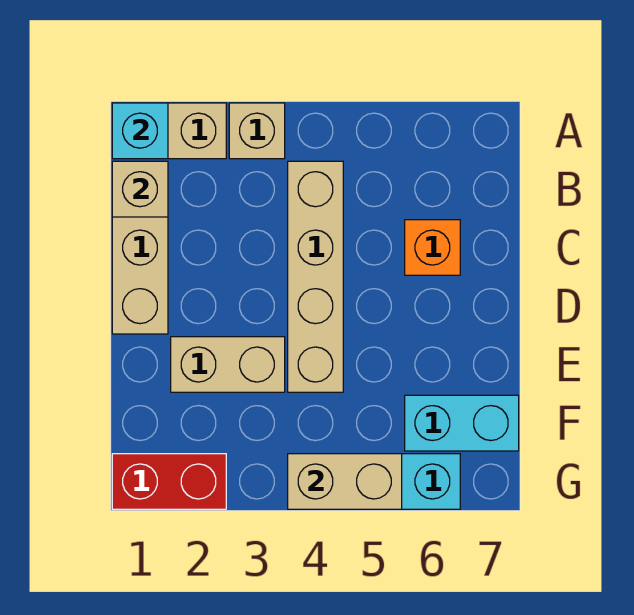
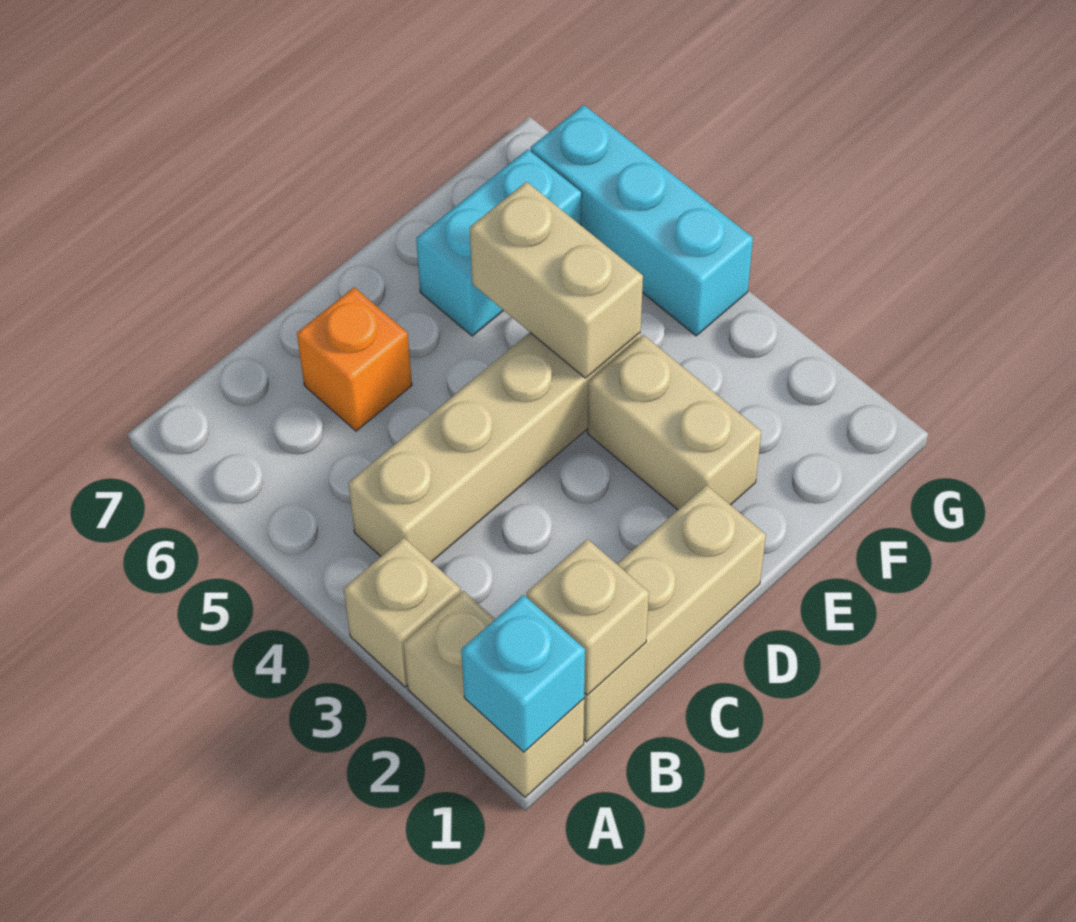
cyan brick F6:F7 level 1 -> cyan brick E6:F6 level 1
red brick G1:G2 level 1 -> none
tan brick G4:G5 level 2 -> tan brick E4:E5 level 2

